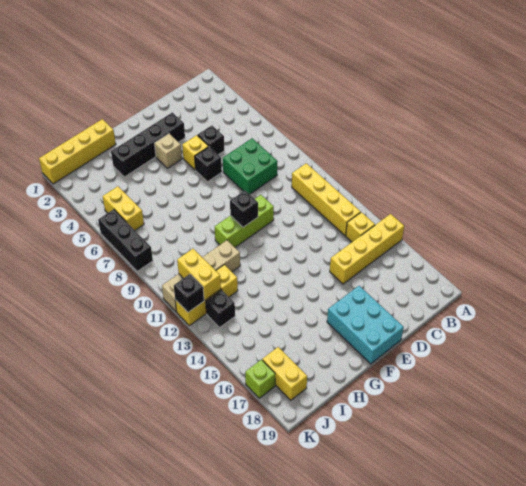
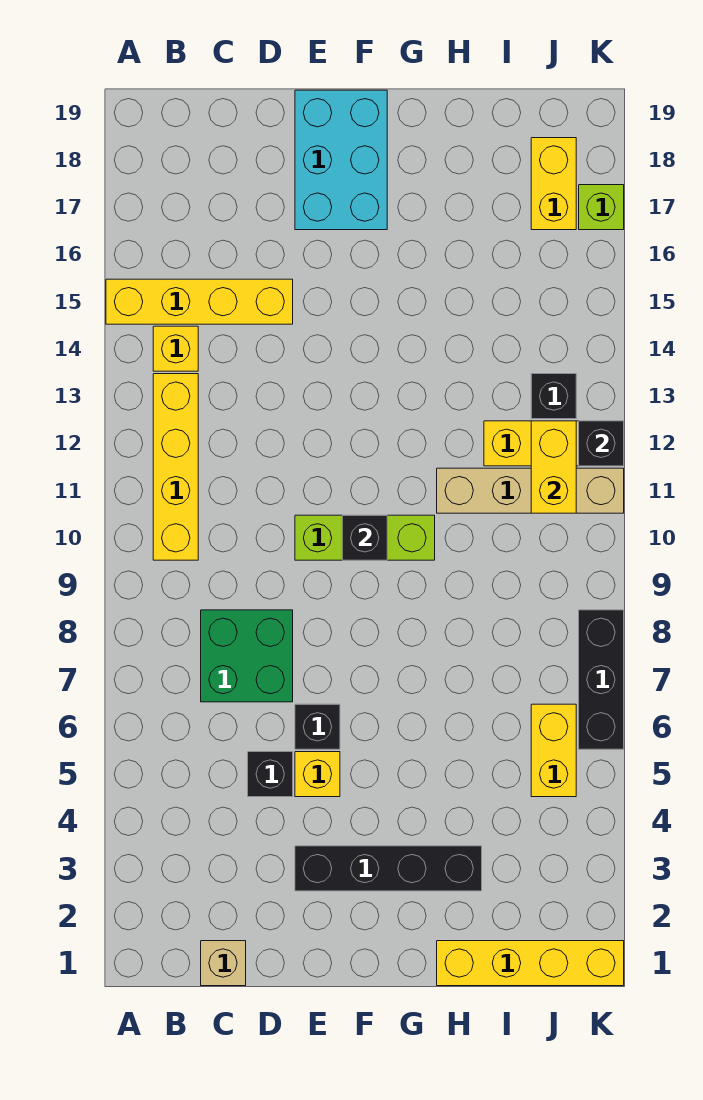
tan brick F4 level 1 -> tan brick C1 level 1

